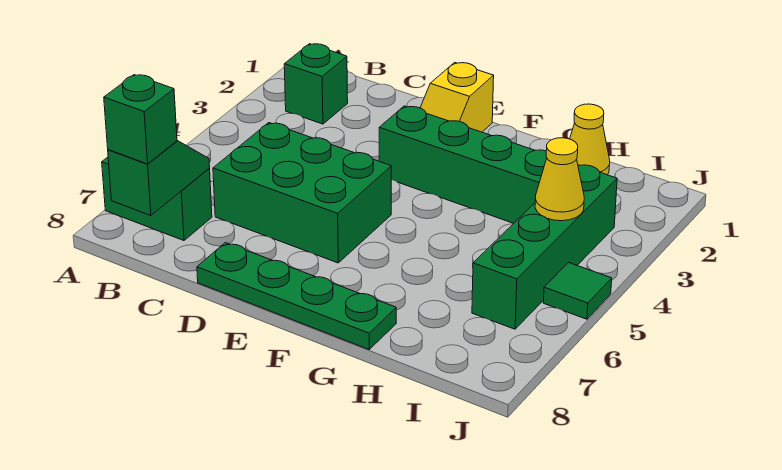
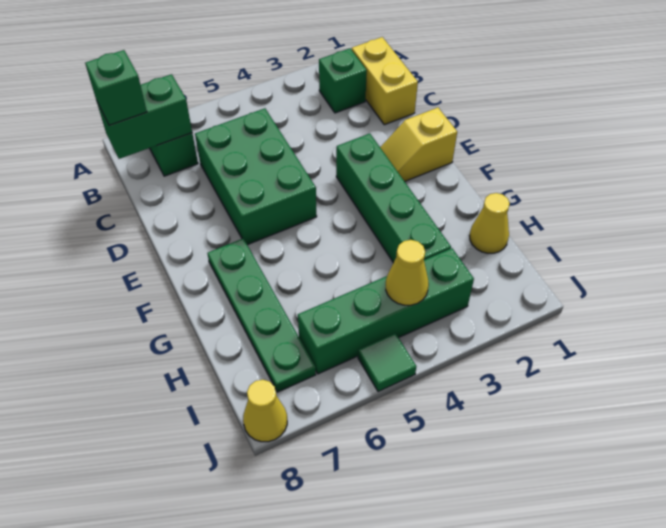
none -> yellow brick B1:C1 level 1
green slope B7:B8 level 2 top 8 -> green brick B7:B8 level 2
green plate D8:G8 level 1 -> green plate F7:I7 level 1
none -> yellow cone J8 level 1

